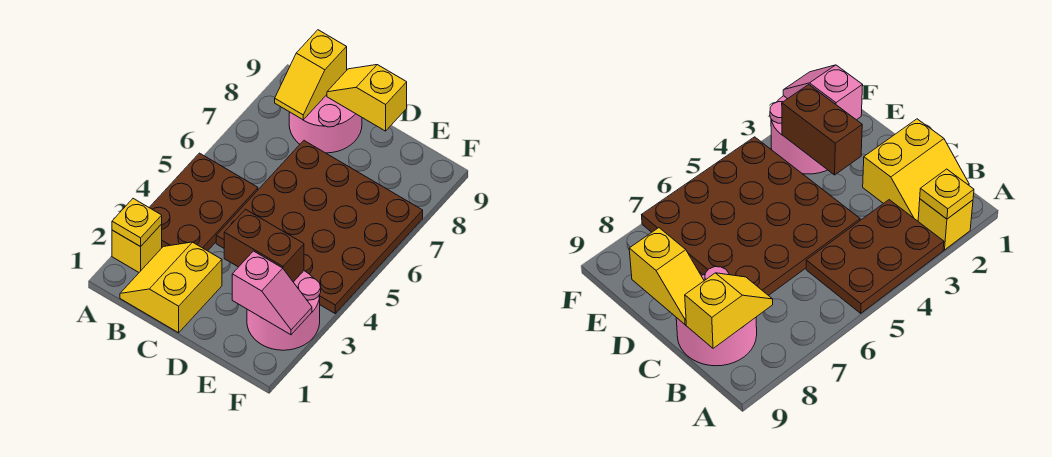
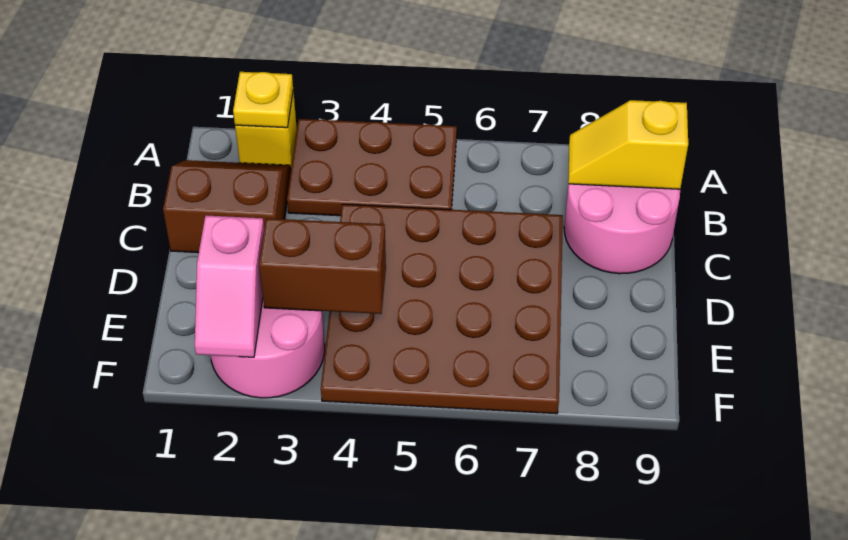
yellow slope B1:C2 level 1 top C -> brown slope B1:C2 level 1 top C
yellow slope C9:D9 level 2 top D -> none
brown brick D3:E3 level 2 -> brown brick E3:E4 level 2

